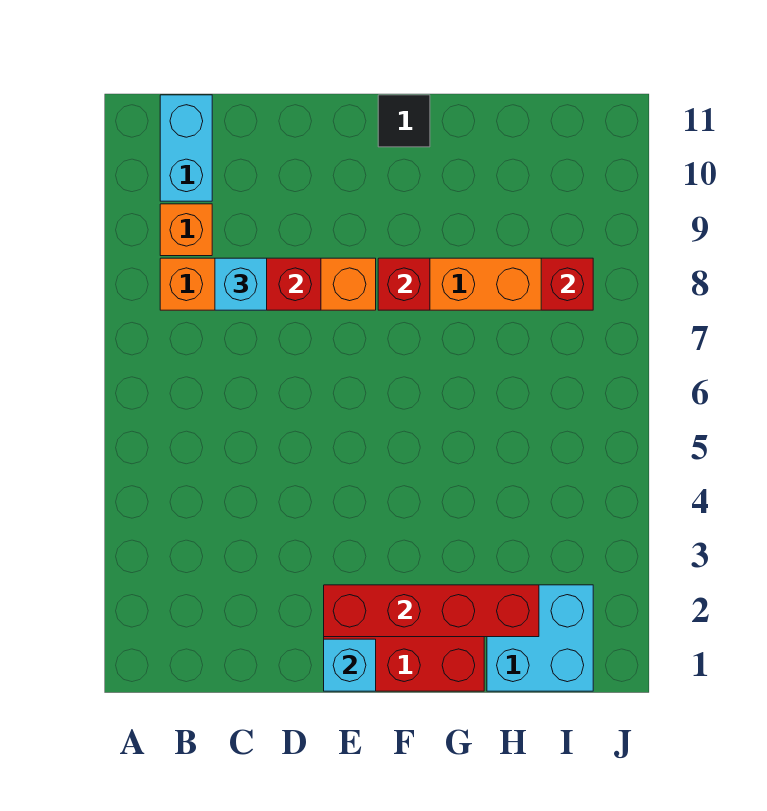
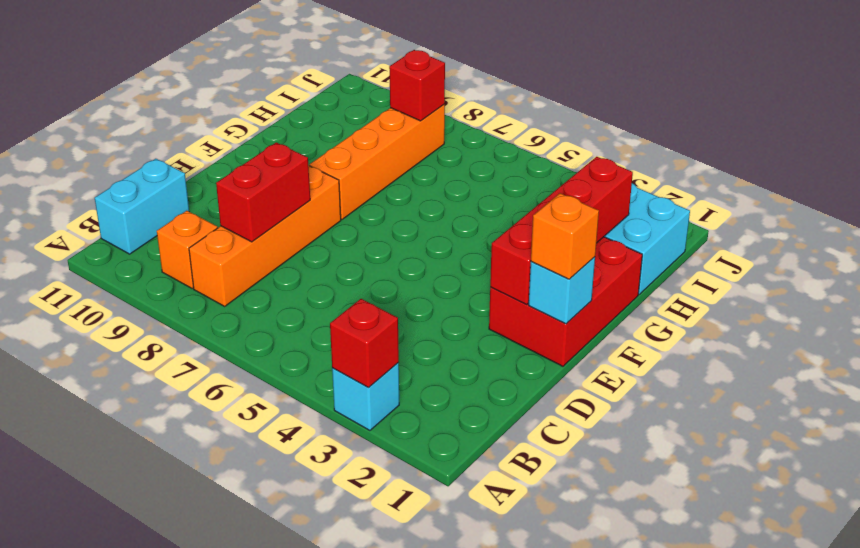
cyan brick B10:B11 level 1 -> cyan brick B11:C11 level 1
cyan brick C8 level 3 -> cyan brick A3 level 1
none -> orange brick E1 level 3
red brick F8 level 2 -> red brick A3 level 2
black tile F11 level 1 -> none

